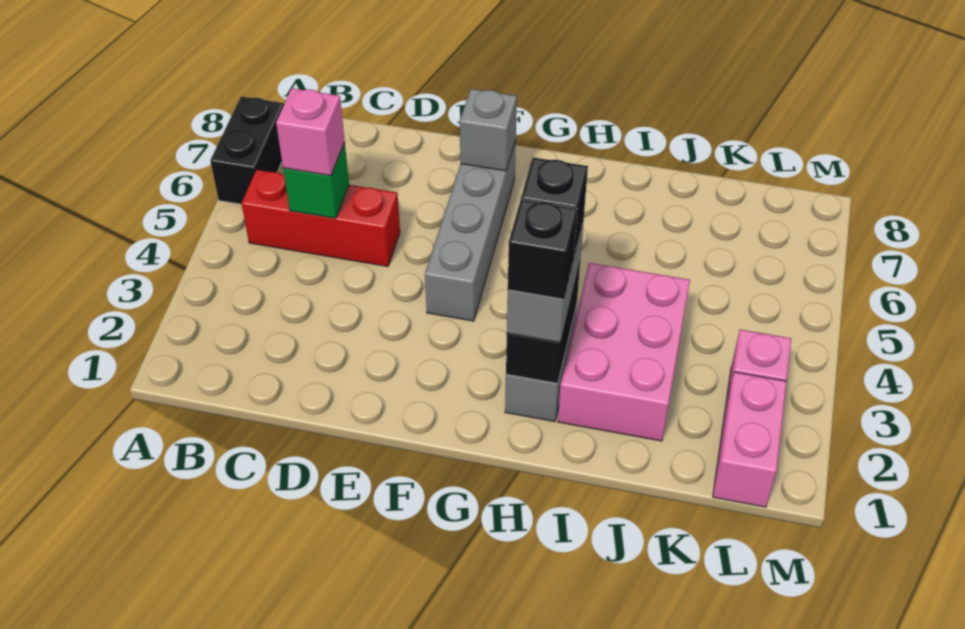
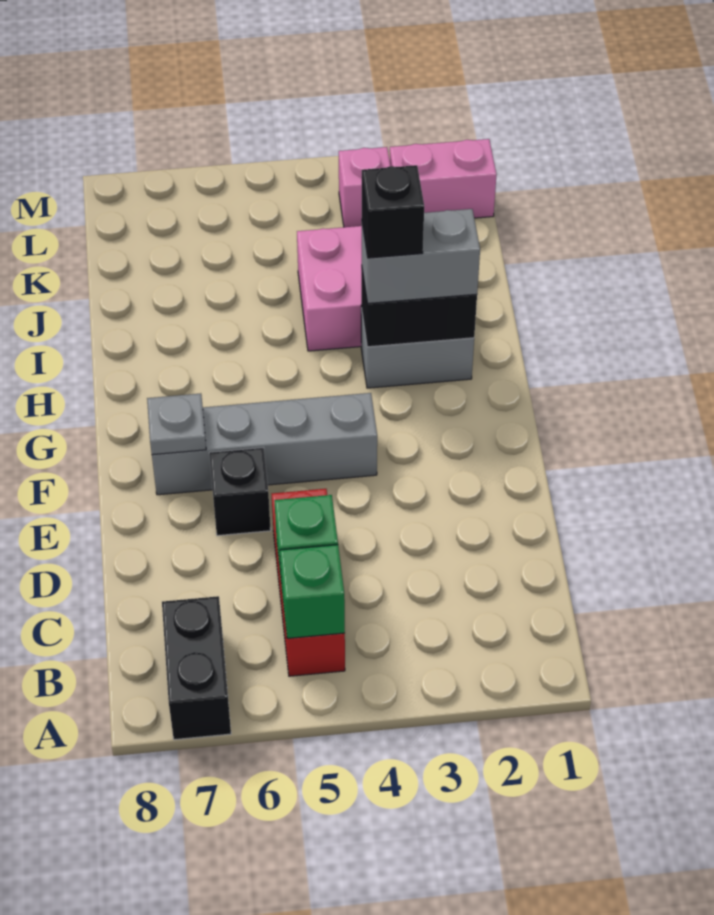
black brick A6:A7 level 1 -> black brick A7:B7 level 1
none -> green brick B5 level 2
pink brick C5 level 3 -> none
grey brick F7 level 2 -> grey plate F7 level 2
black brick H2 level 4 -> black brick E6 level 1

